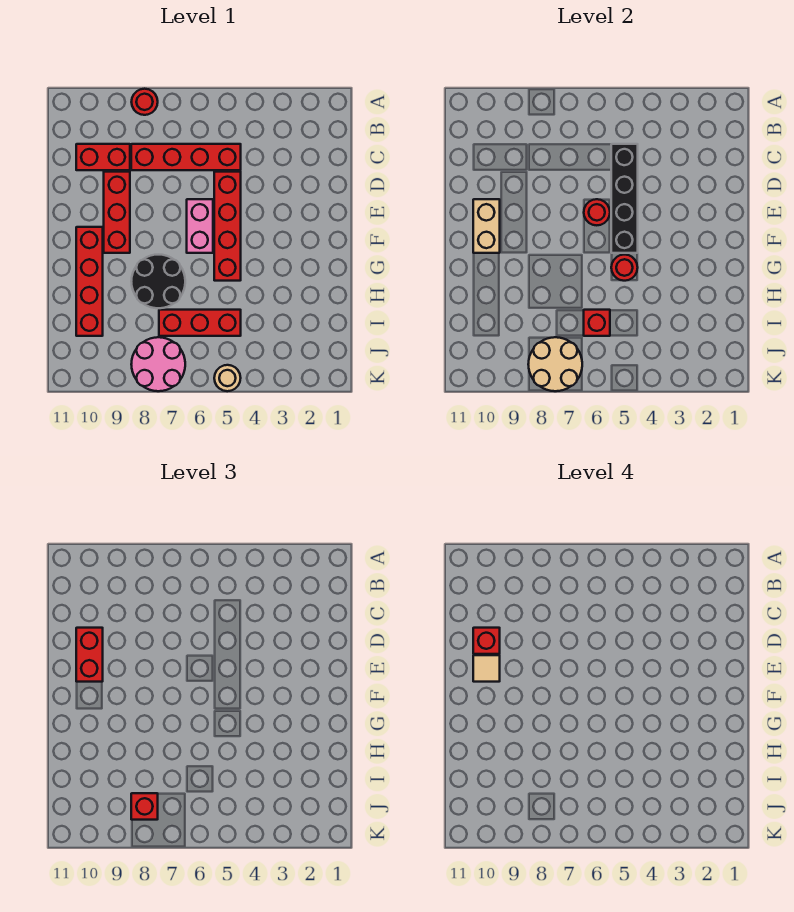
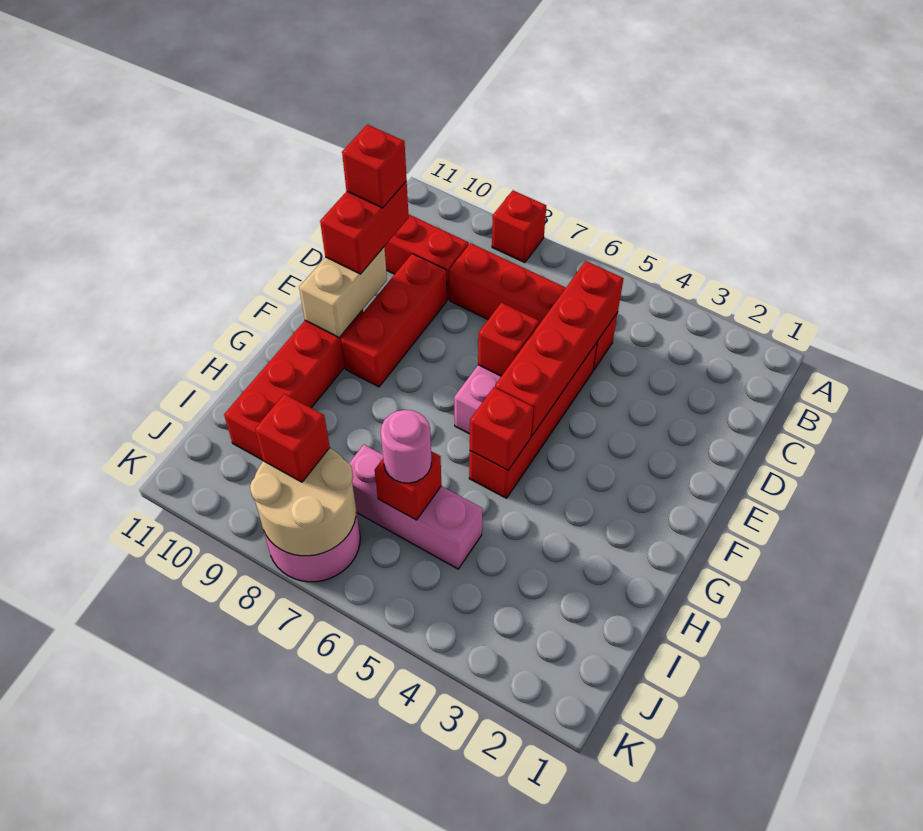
red round brick A8 level 1 -> red brick A8 level 1
black brick C5:F5 level 2 -> red brick C5:F5 level 2
red round brick E6 level 2 -> red brick E6 level 2
tan tile E10 level 4 -> none
red round brick G5 level 2 -> red brick G5 level 2
black round brick G7:H8 level 1 -> none
red brick I5:I7 level 1 -> pink brick I5:I7 level 1
none -> pink round brick I6 level 3
tan round brick K5 level 1 -> none

